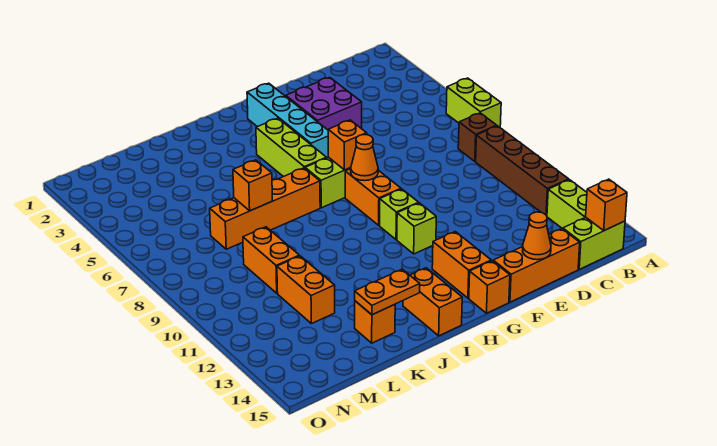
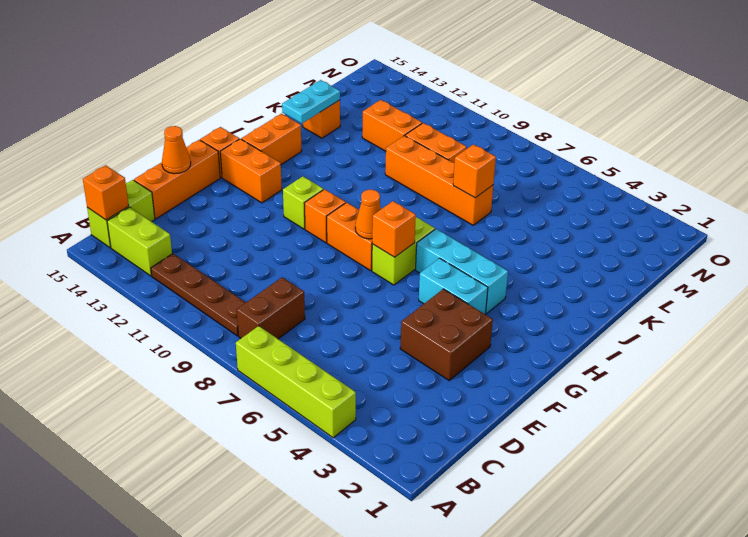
lime brick A6:A7 level 1 -> lime brick A4:A7 level 1
brown brick B8 level 1 -> brown brick B8:C8 level 1
brown brick B9:B12 level 1 -> brown plate B9:B12 level 1
purple brick E3:F4 level 1 -> brown brick E3:F4 level 1
cyan brick G2:G5 level 1 -> cyan brick G4:G5 level 1
lime brick G10 level 1 -> orange brick G10 level 1
lime brick H4:H6 level 1 -> cyan brick H4:H6 level 1
orange brick I7:L7 level 1 -> orange brick K7:K10 level 1
orange brick I14:I15 level 1 -> orange brick H14:I14 level 1
orange plate J14:K14 level 2 -> cyan plate J14:K14 level 2

